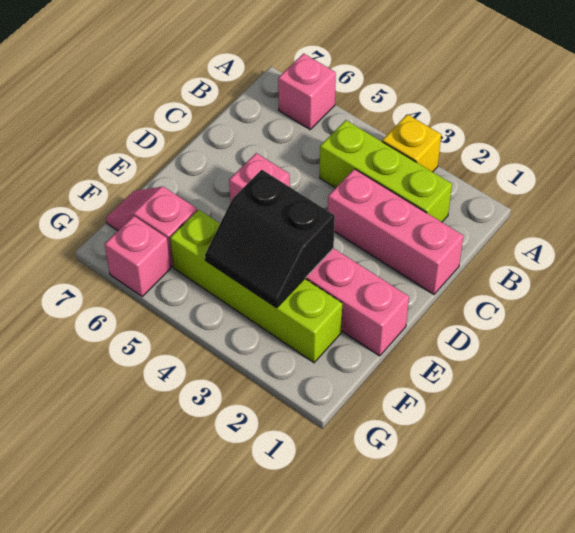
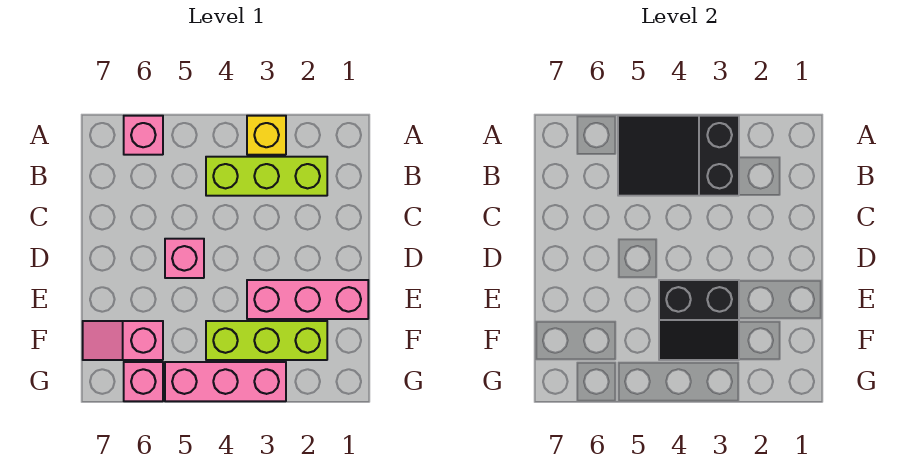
none -> black slope A3:B5 level 2 top 3
pink brick C1:C3 level 1 -> pink brick G3:G5 level 1
lime brick F2:F5 level 1 -> lime brick F2:F4 level 1

